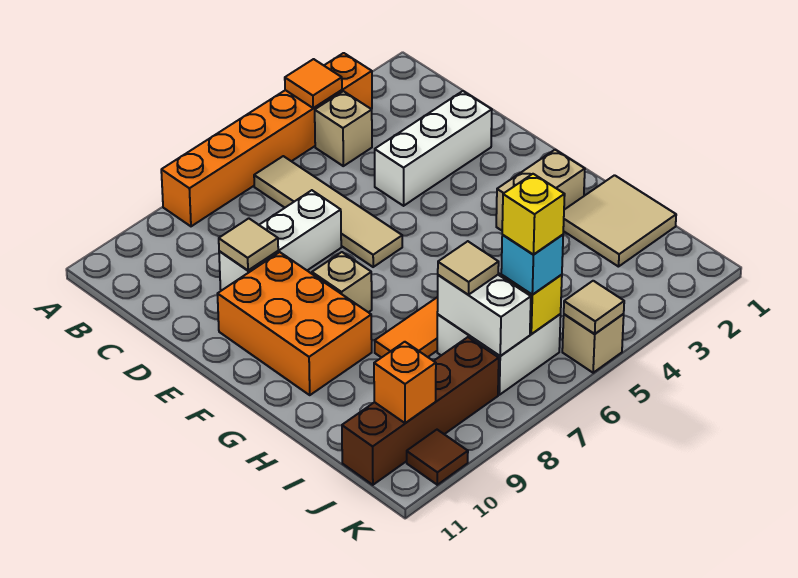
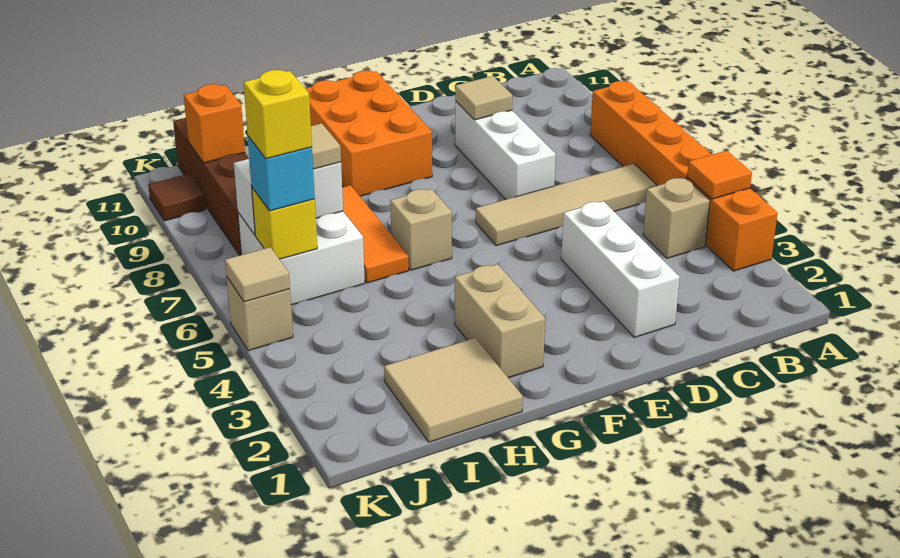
orange brick E9:G10 level 1 -> orange brick F9:G11 level 1
tan brick F8 level 1 -> tan brick G6 level 1

